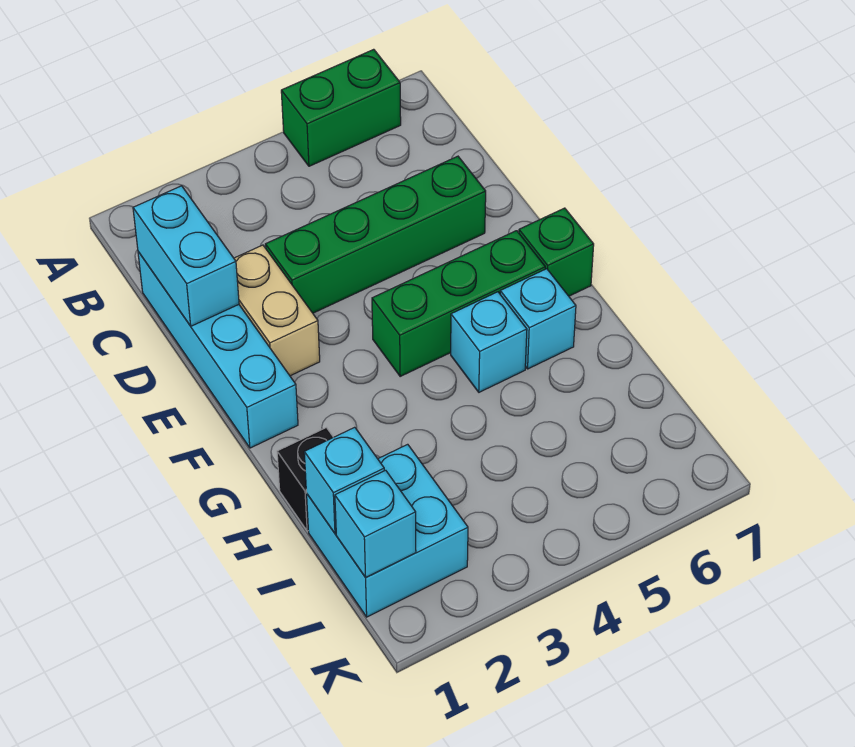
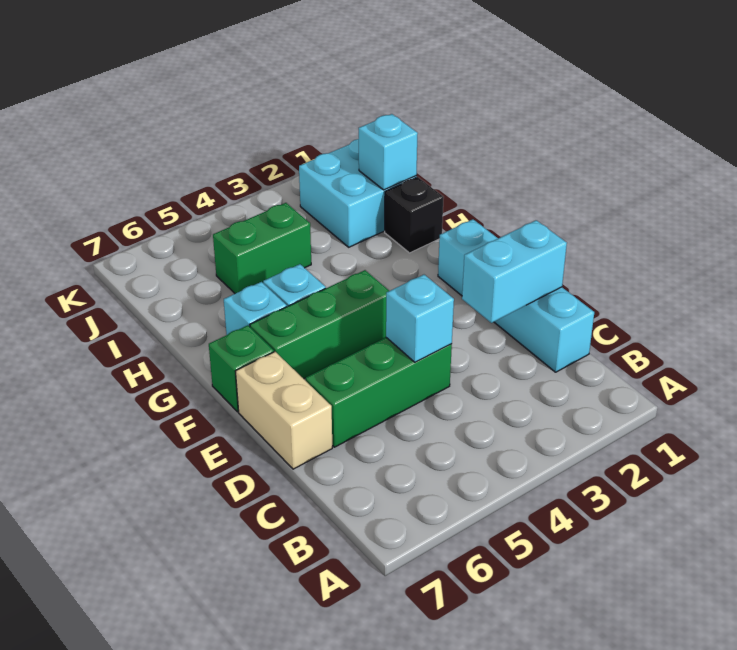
green brick A5:A6 level 1 -> green brick I4:I5 level 1
cyan brick C1:D1 level 2 -> cyan brick D1:D2 level 2
tan brick D2:E2 level 1 -> tan brick D7:E7 level 1
green brick D3:D6 level 1 -> green brick D4:D6 level 1
cyan brick J1 level 2 -> cyan brick D4 level 2

